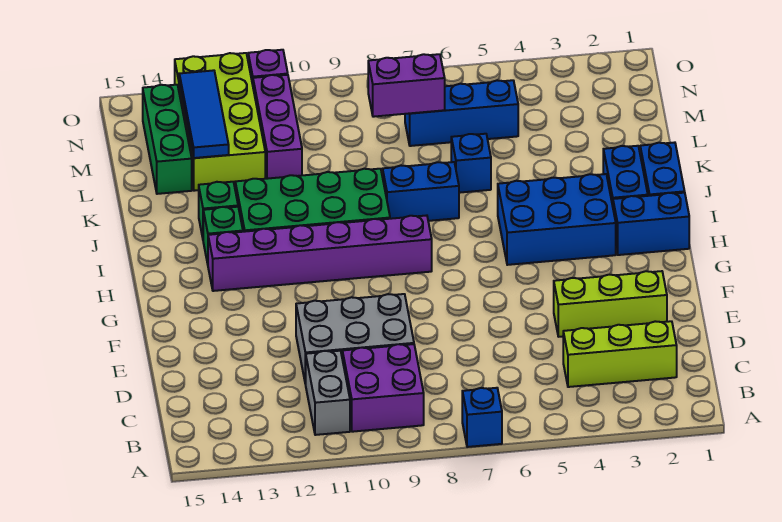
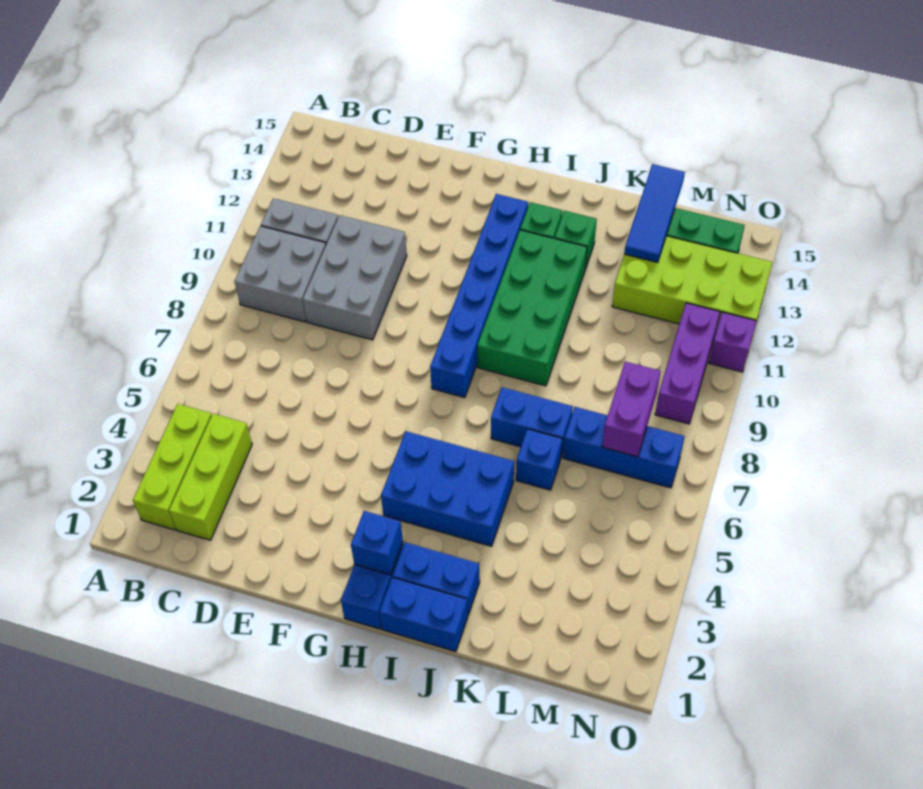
blue brick A7 level 1 -> blue brick H2 level 2
purple brick B9:C10 level 1 -> grey brick B9:C10 level 1
lime brick E2:E4 level 1 -> lime brick B2:B4 level 1
blue brick H3:I5 level 1 -> blue brick H4:J5 level 1
purple brick H8:H13 level 1 -> blue brick H8:H13 level 1
blue brick J7:J8 level 1 -> blue brick J7:K7 level 1
purple brick L11:N11 level 1 -> purple brick N9:N11 level 1
blue tile L13:N13 level 2 -> blue tile L13:L15 level 2
blue brick M5:M7 level 1 -> blue brick L7:N7 level 1

